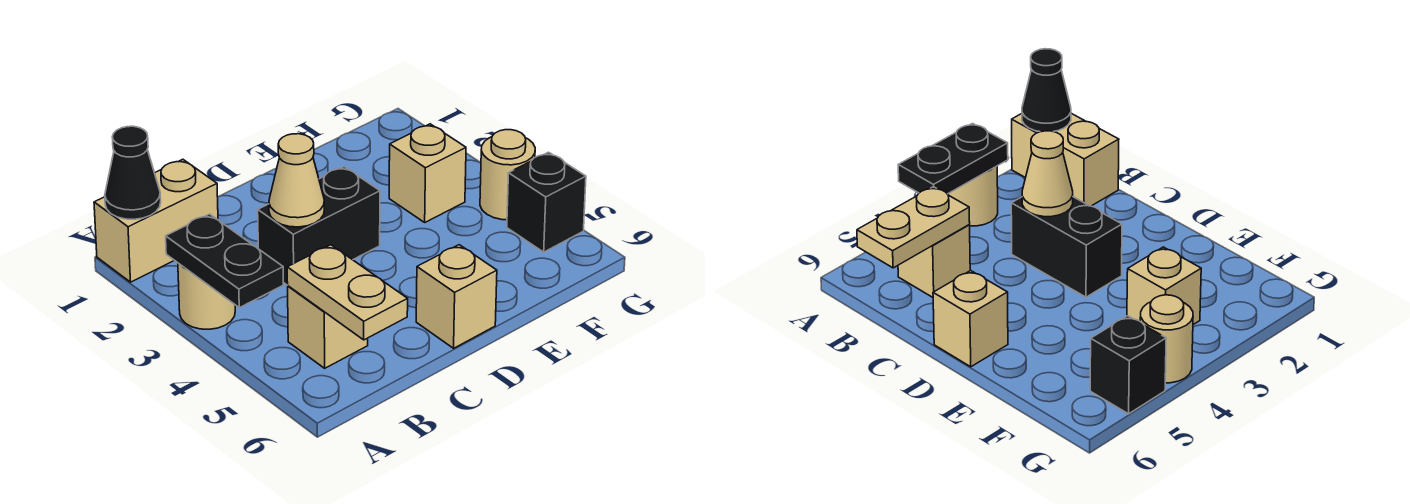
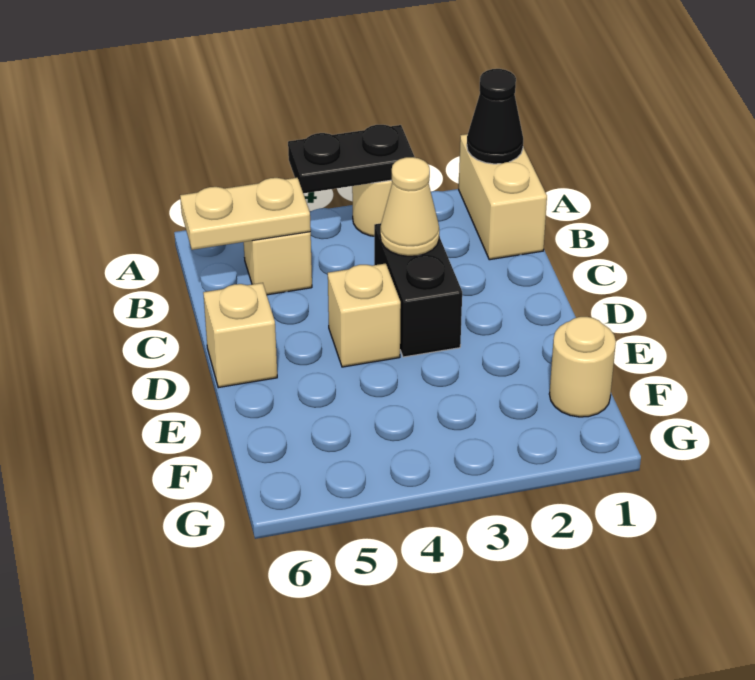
tan brick F3 level 1 -> tan brick D4 level 1
tan round brick G4 level 1 -> tan round brick F1 level 1
black brick G5 level 1 -> none

